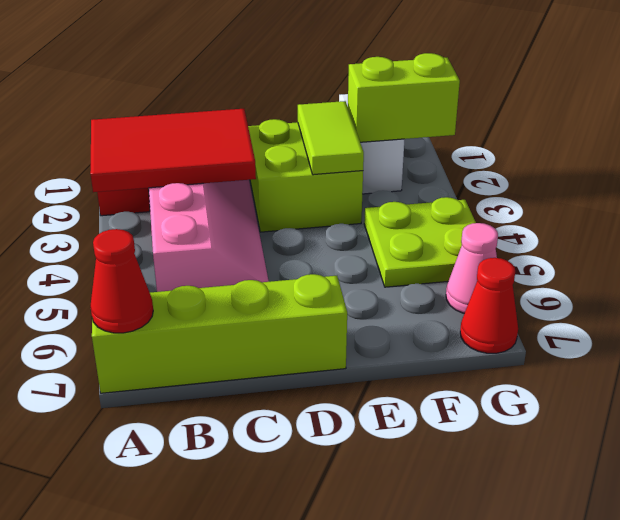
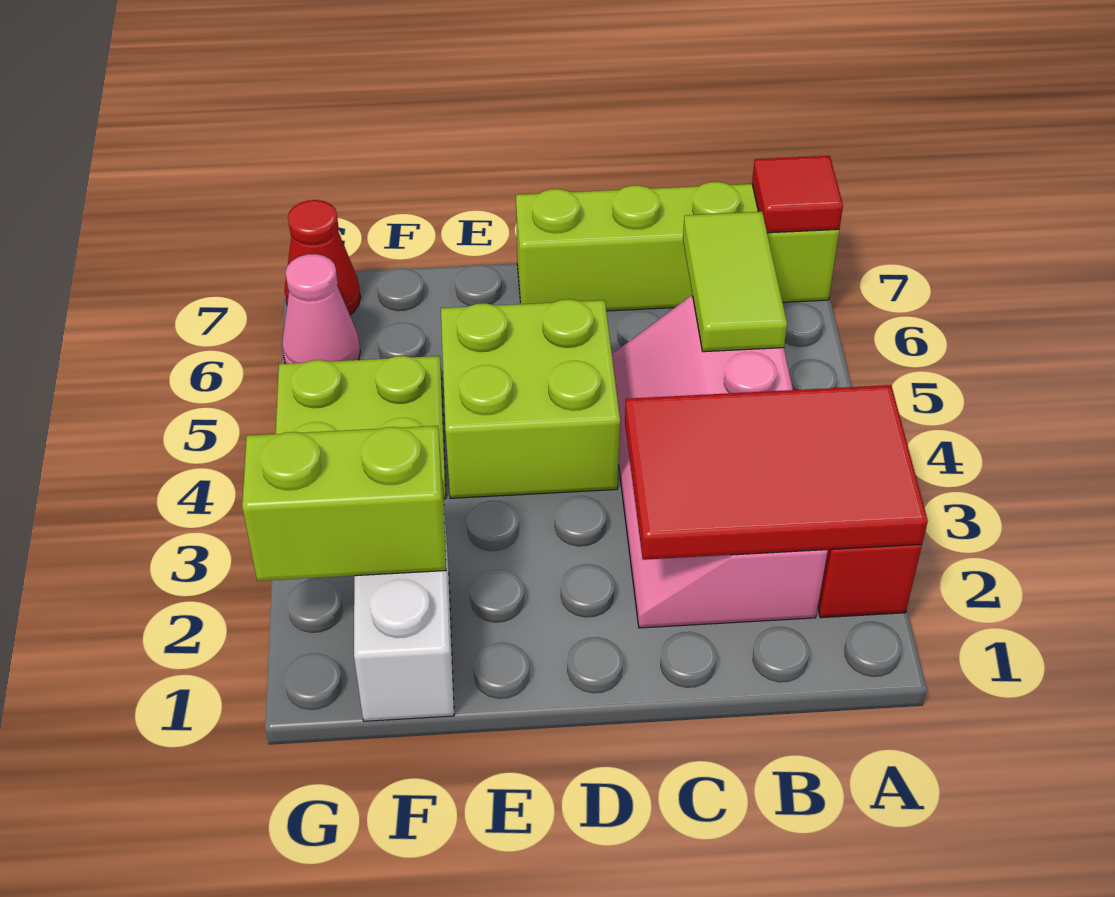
red cone A7 level 2 -> red tile A7 level 2
lime brick D2:E3 level 1 -> lime brick D4:E5 level 1
lime tile E2:E3 level 2 -> lime tile B5:B6 level 2

